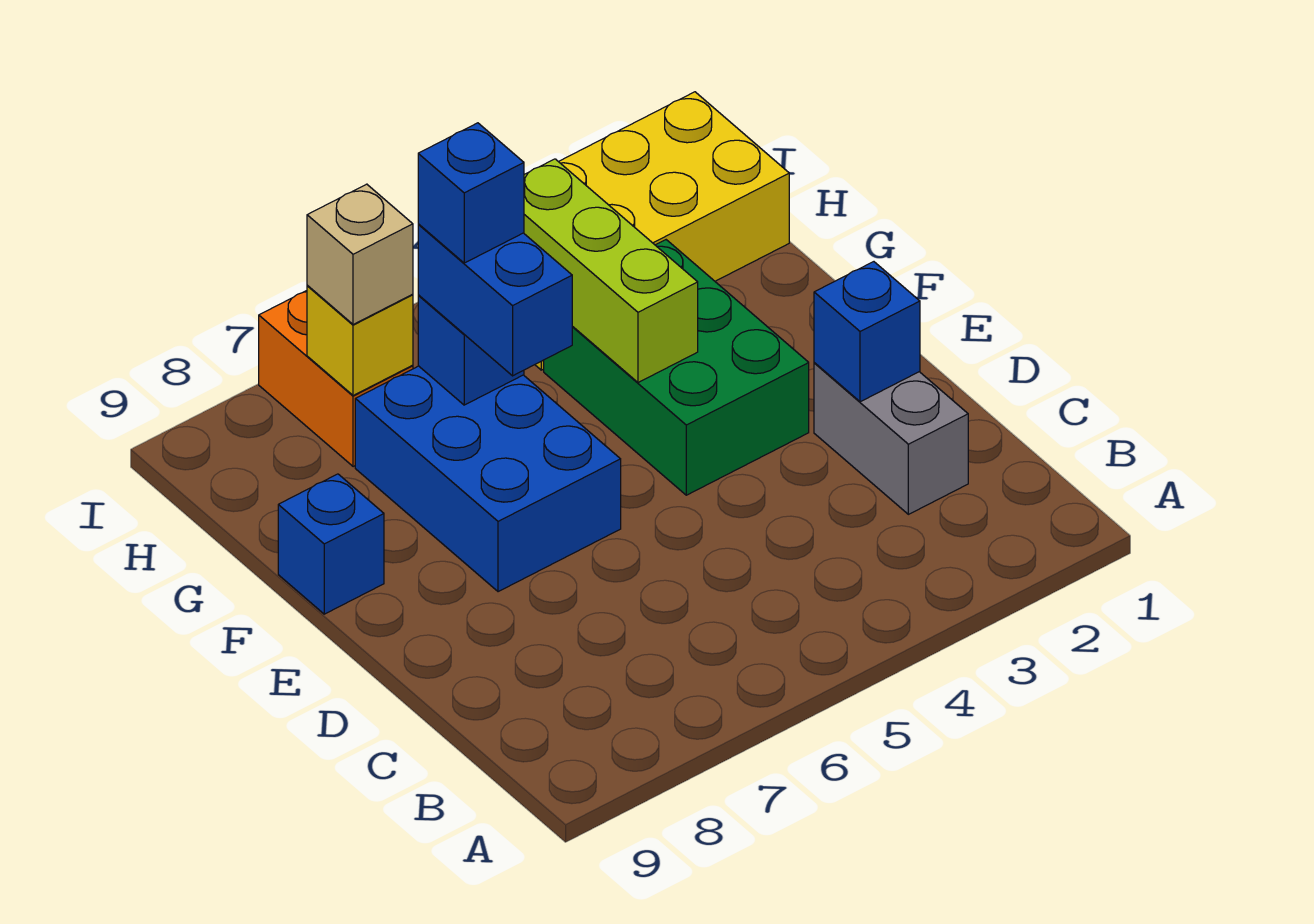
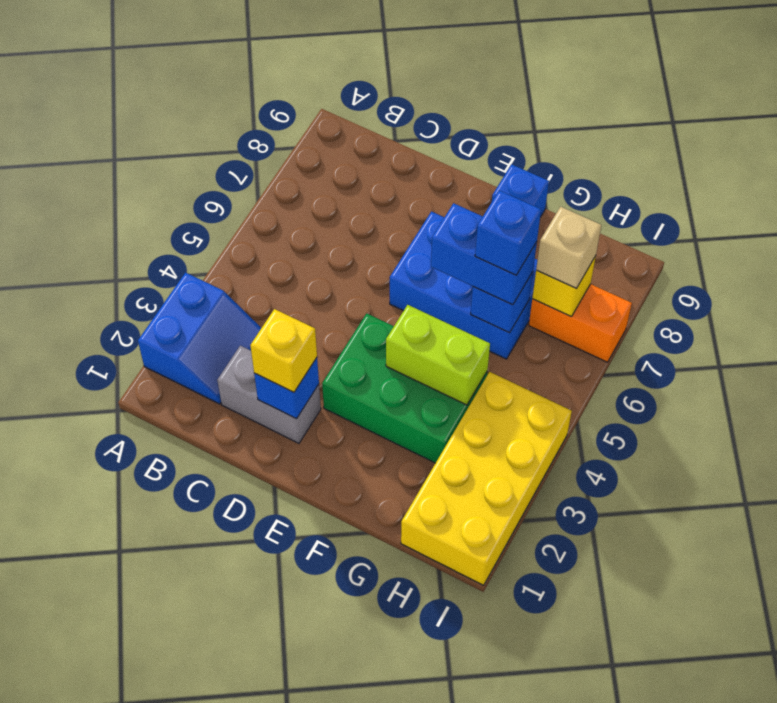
none -> blue slope A2:B3 level 1 top A
none -> yellow brick D2 level 3
lime brick F4:H4 level 2 -> lime brick F4:G4 level 2

